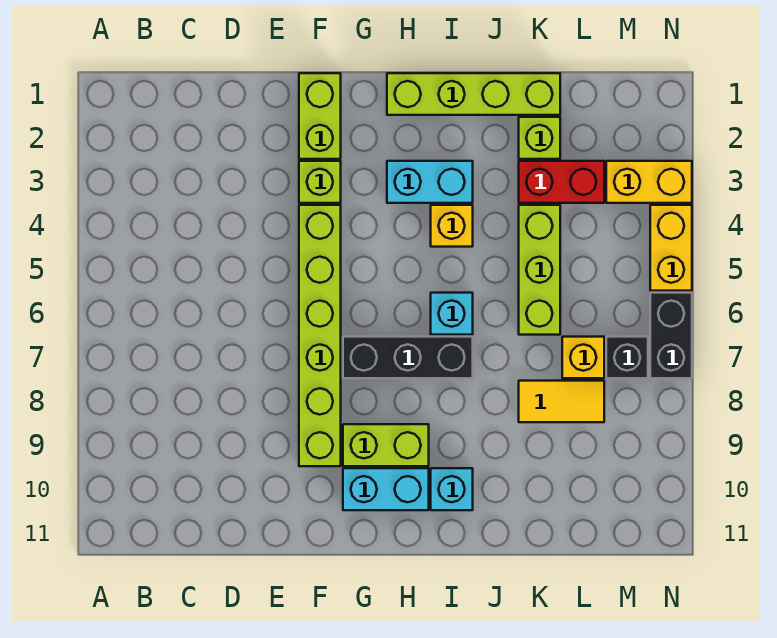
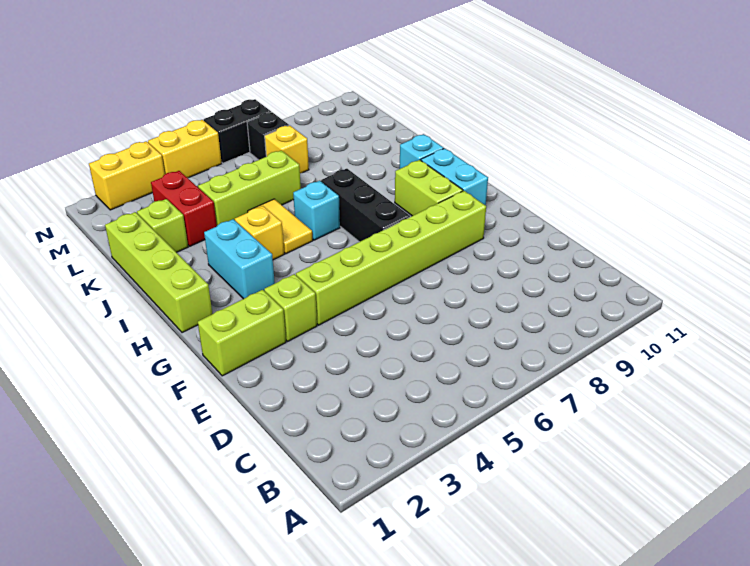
yellow tile K8:L8 level 1 -> yellow tile I5:J5 level 1
yellow brick M3:N3 level 1 -> yellow brick N2:N3 level 1

